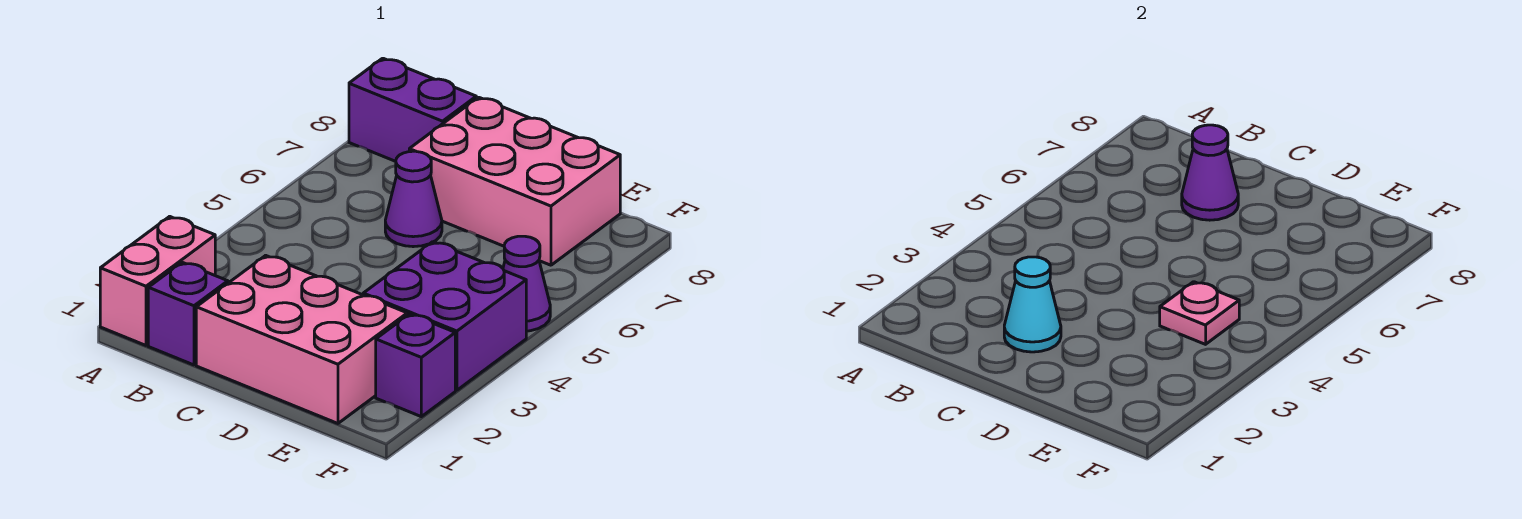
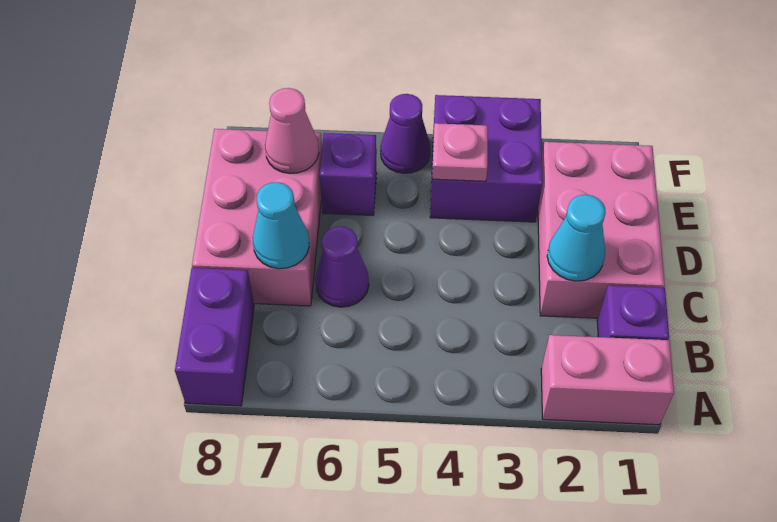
purple cone C7 level 2 -> cyan cone C7 level 2
none -> pink cone E7 level 2
purple brick F2 level 1 -> purple brick E6 level 1

